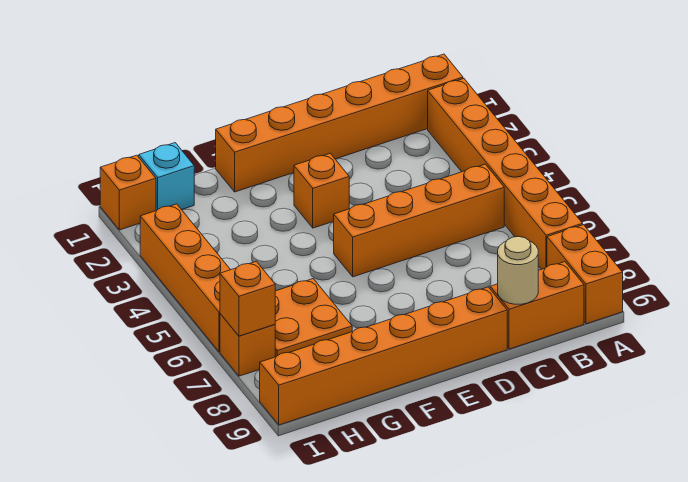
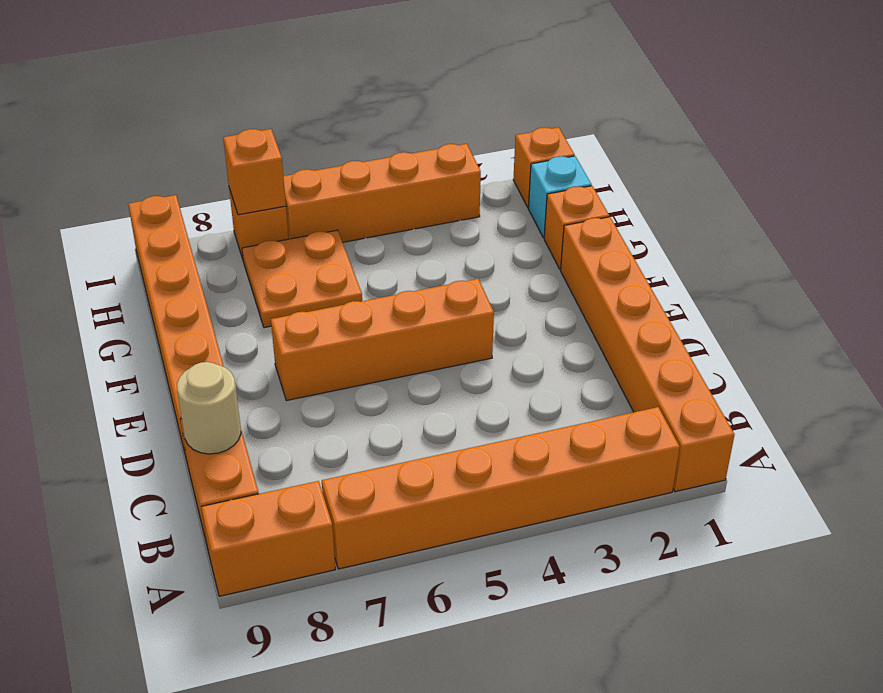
orange brick B5:E5 level 1 -> orange brick E4:E7 level 1
orange brick E3 level 1 -> orange brick G1 level 1

